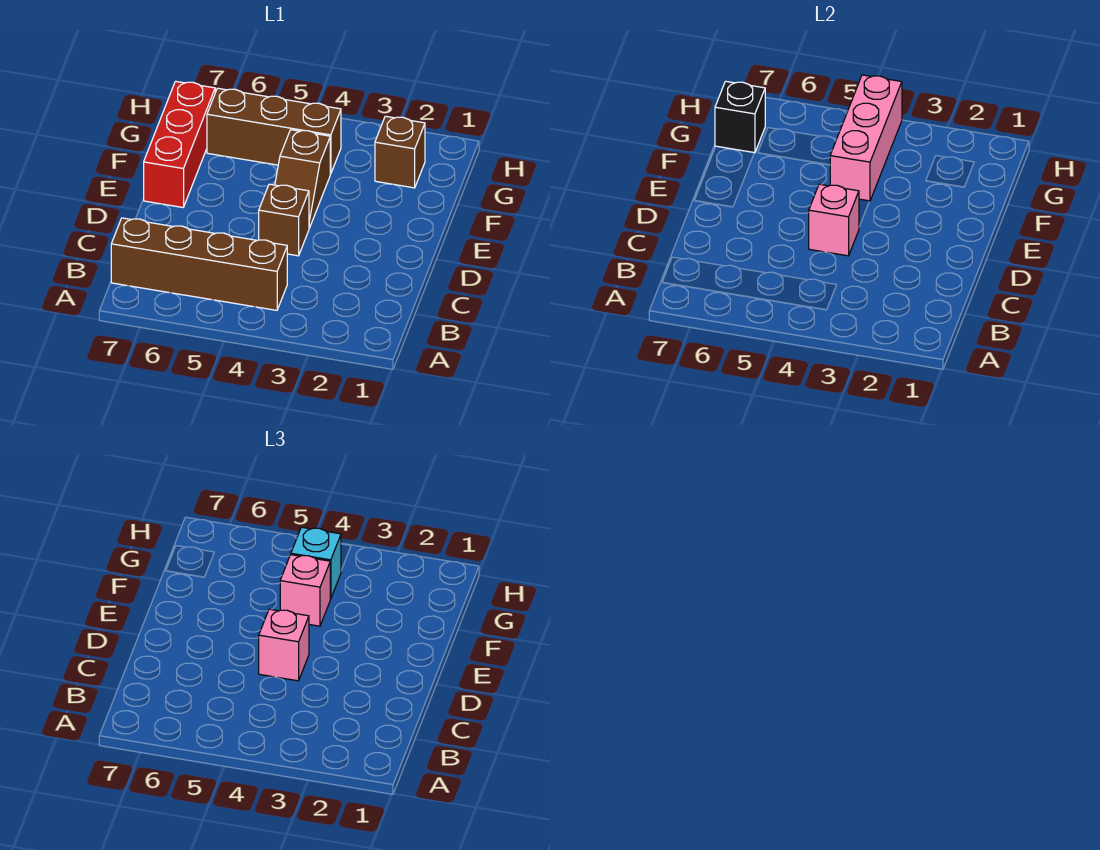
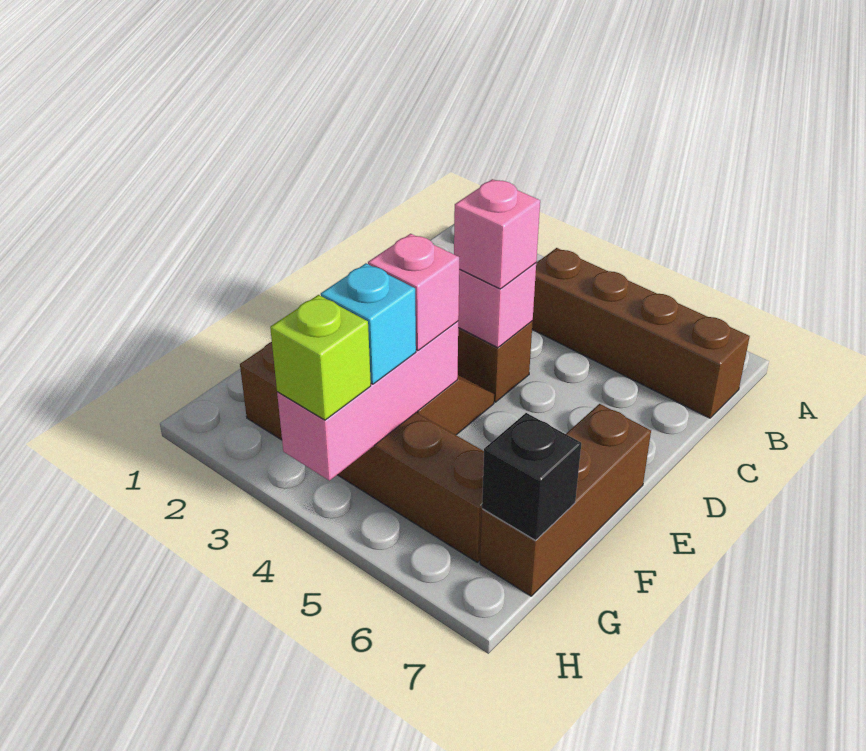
red brick E7:G7 level 1 -> brown brick E7:G7 level 1
none -> lime brick H4 level 3

